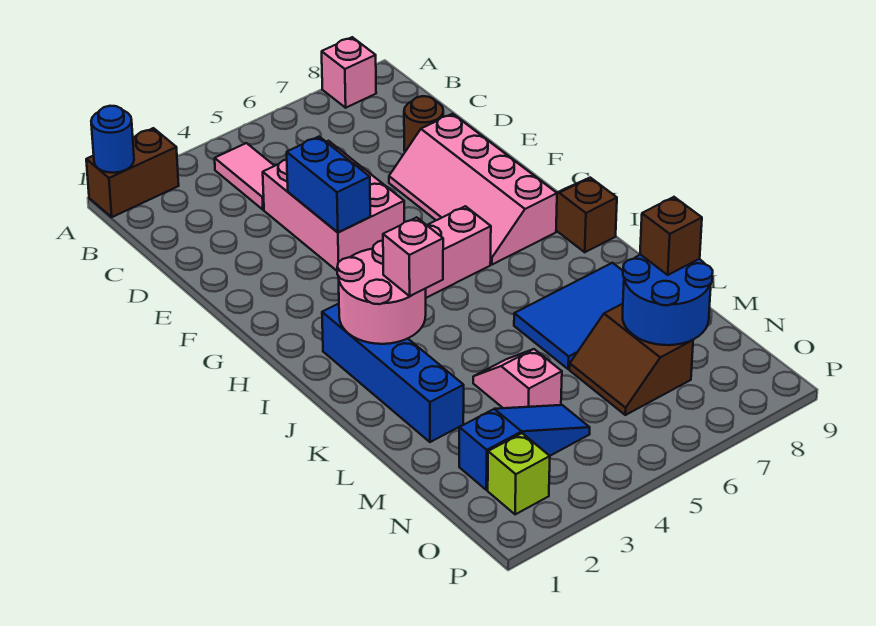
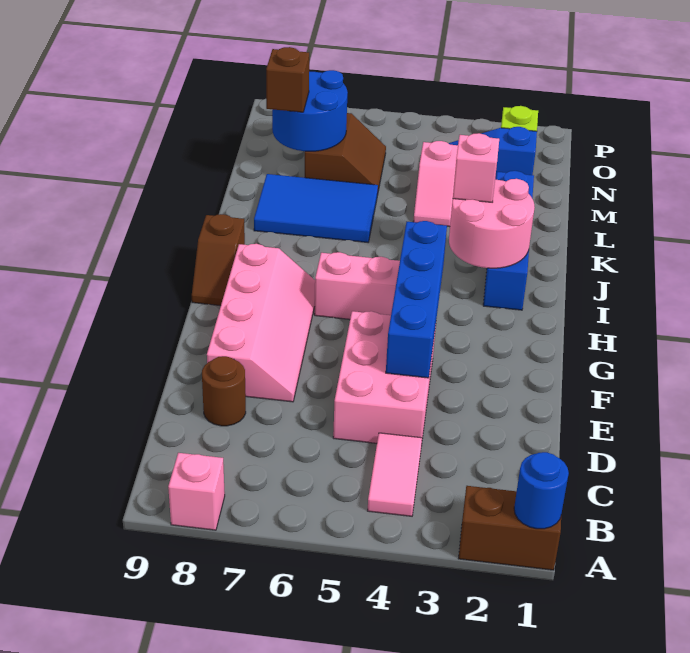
blue brick E4:F4 level 2 -> blue brick E4:H4 level 2

